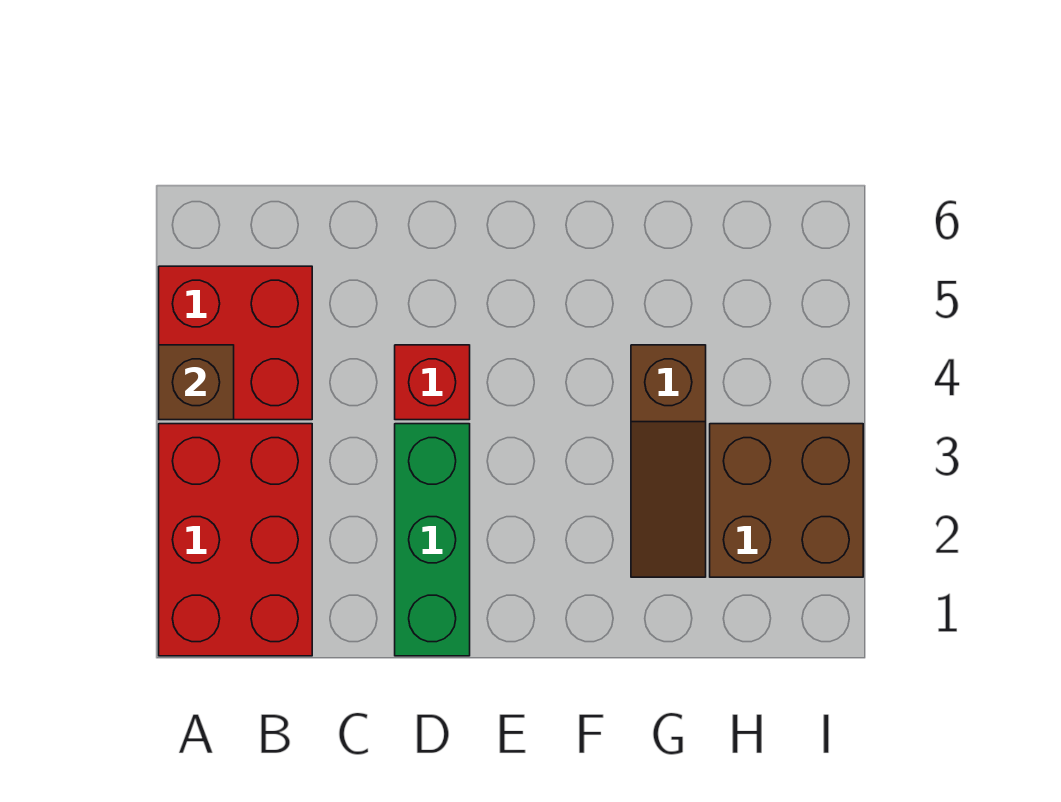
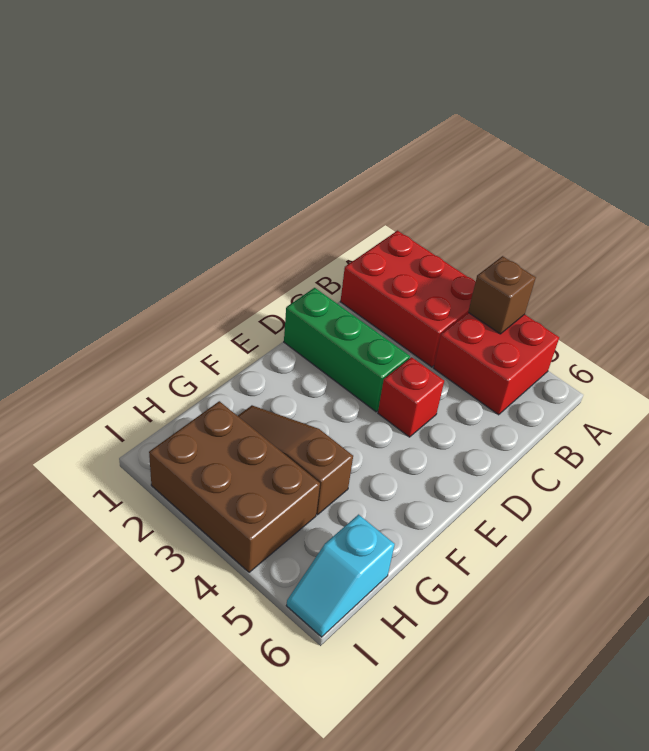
brown brick H2:I3 level 1 -> brown brick H2:I4 level 1
none -> cyan slope H6:I6 level 1 top H

